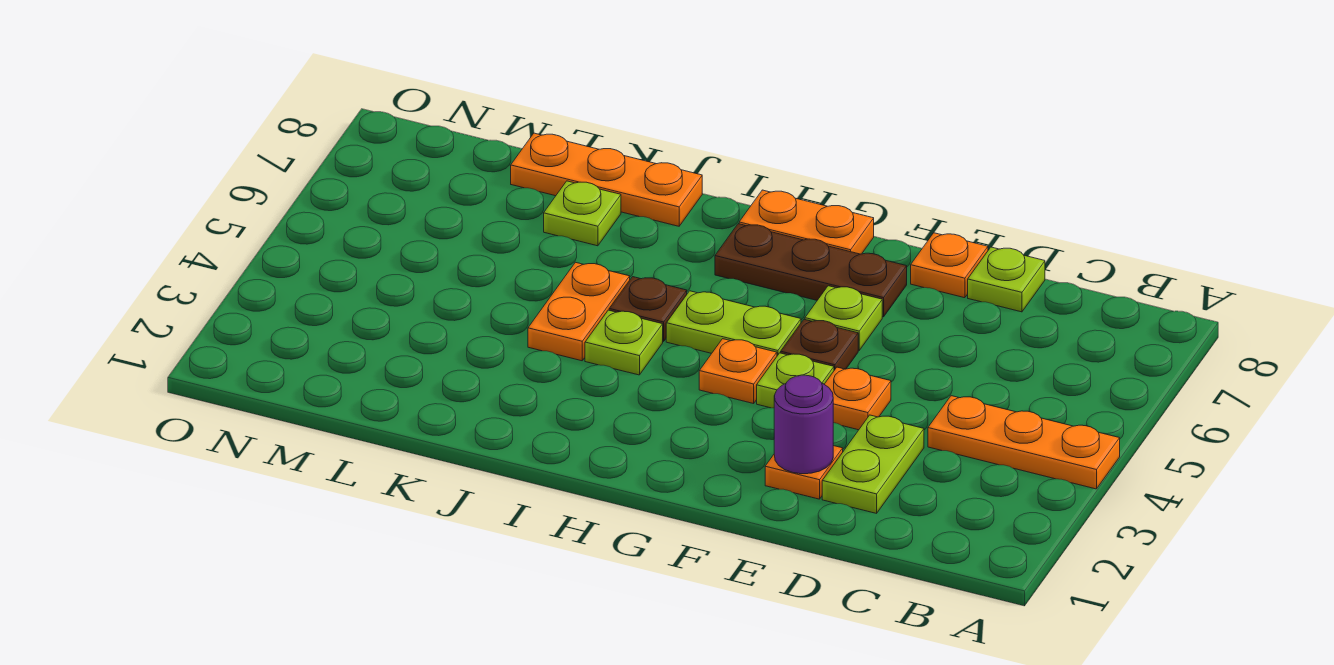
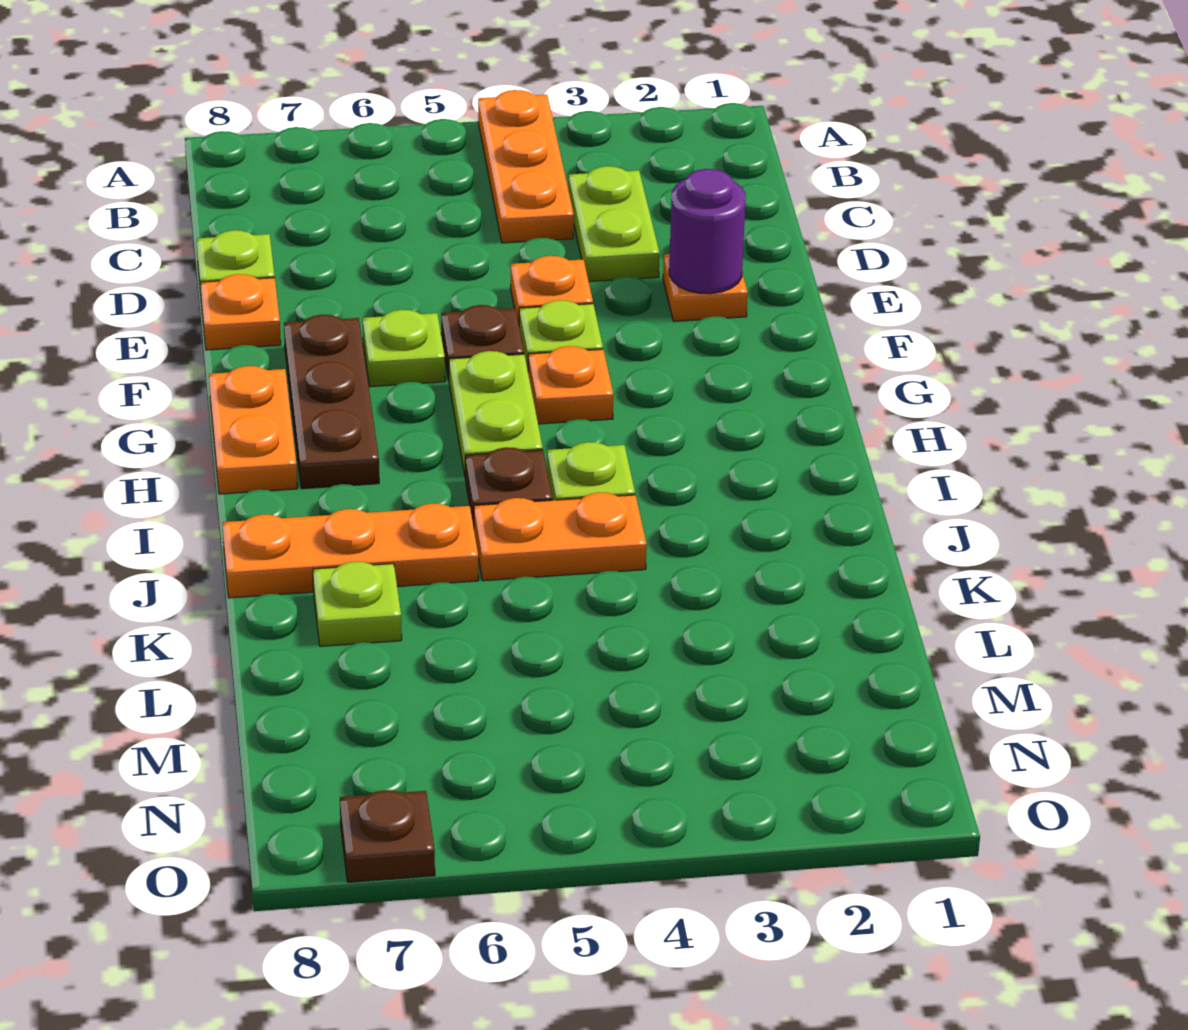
lime plate D2:D3 level 1 -> lime plate C3:D3 level 1
orange plate J8:L8 level 1 -> orange plate J6:J8 level 1
none -> brown plate O7 level 1

